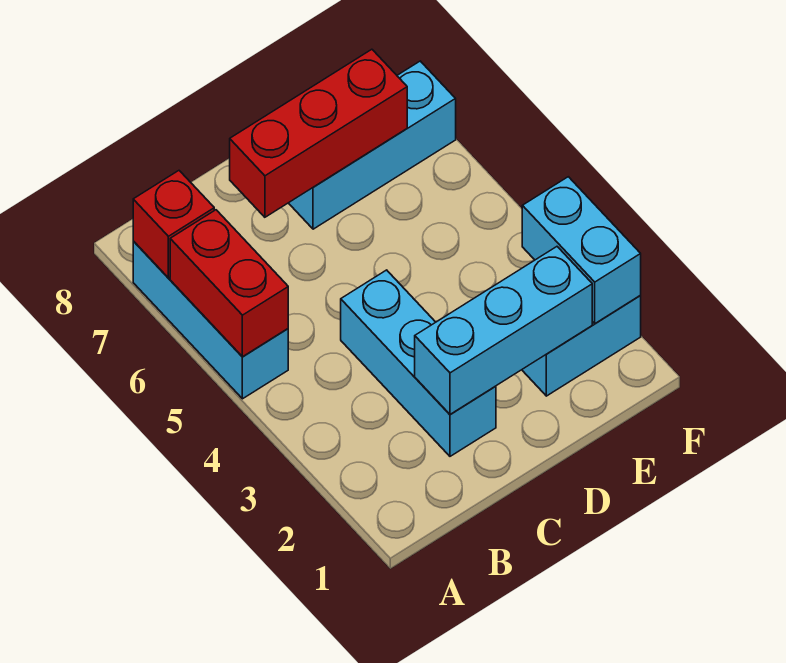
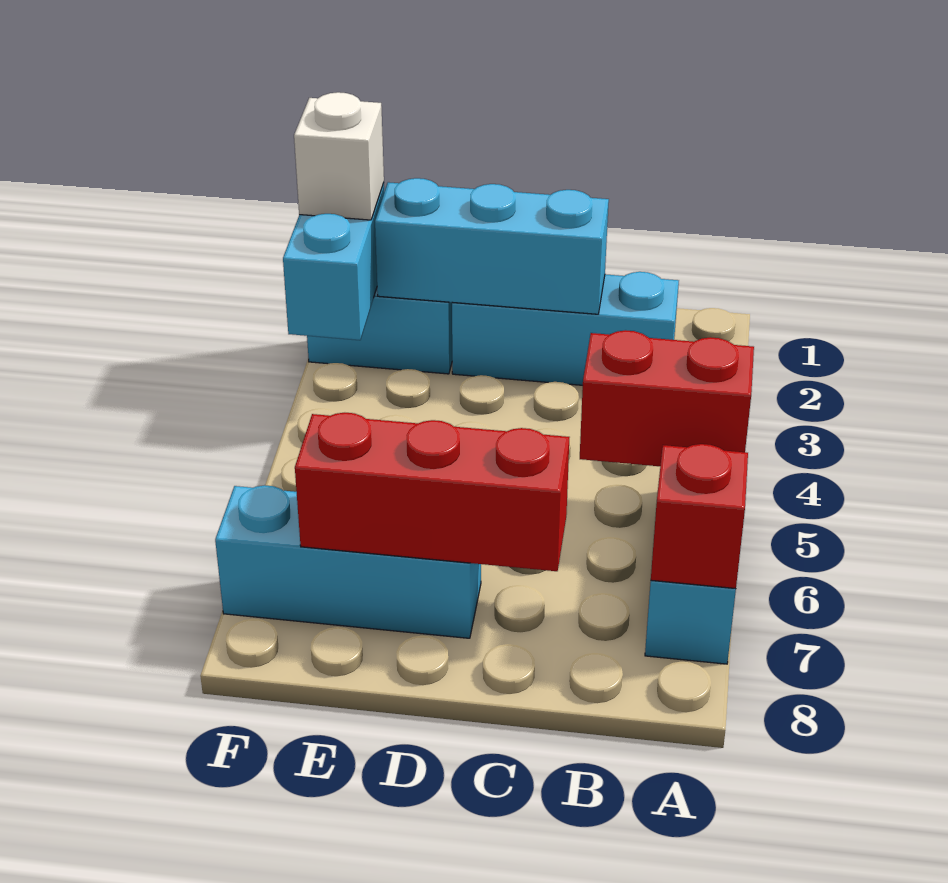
red brick A5:A6 level 2 -> red brick A5:B5 level 2
cyan brick C2:C4 level 1 -> cyan brick B2:D2 level 1
none -> white brick F2 level 3

